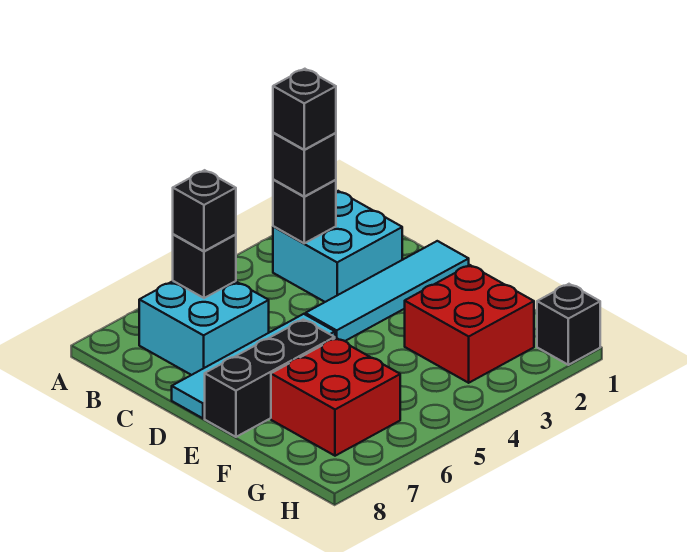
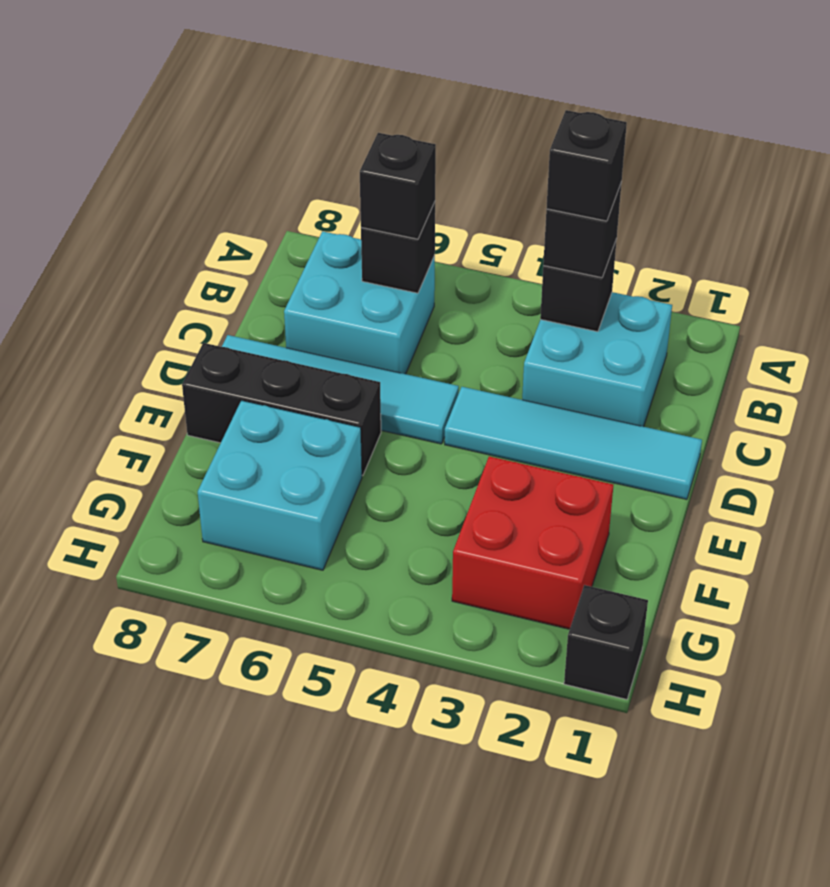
red brick F6:G7 level 1 -> cyan brick F6:G7 level 1

